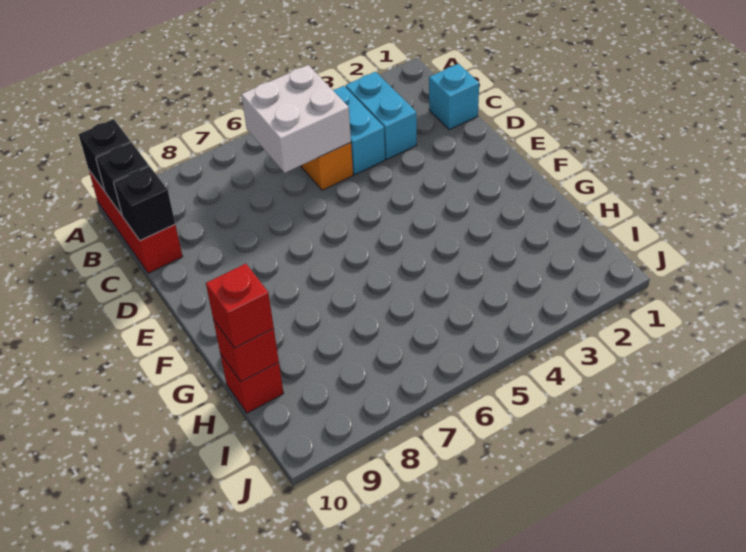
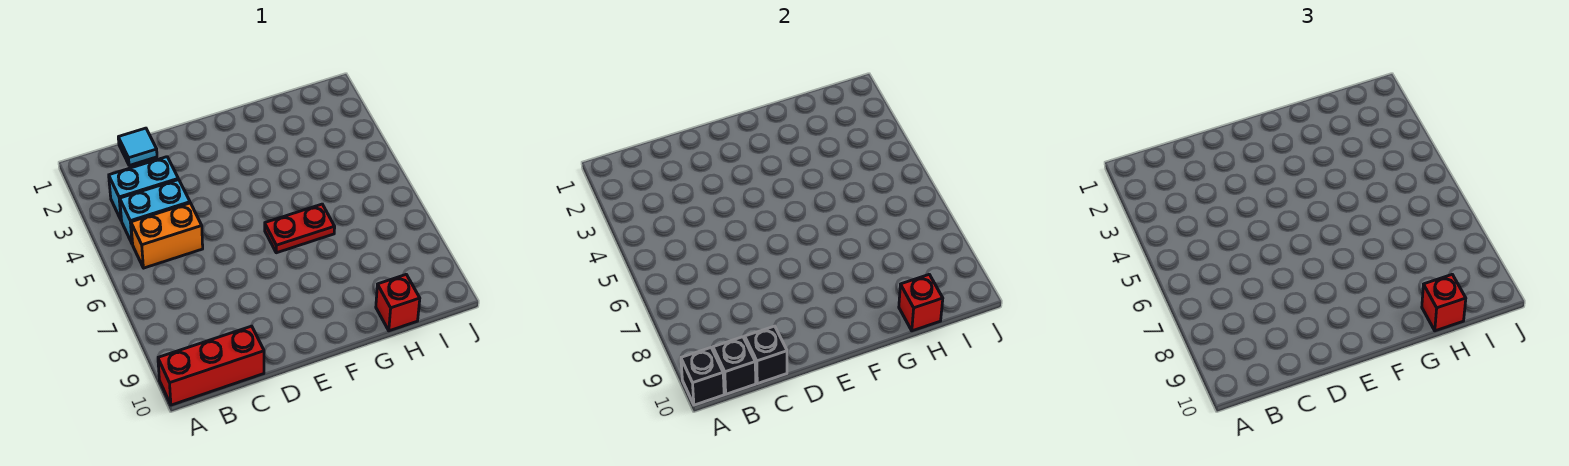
white brick B5:C6 level 2 -> none
cyan brick C1 level 1 -> cyan tile C1 level 1
none -> red plate F6:G6 level 1

